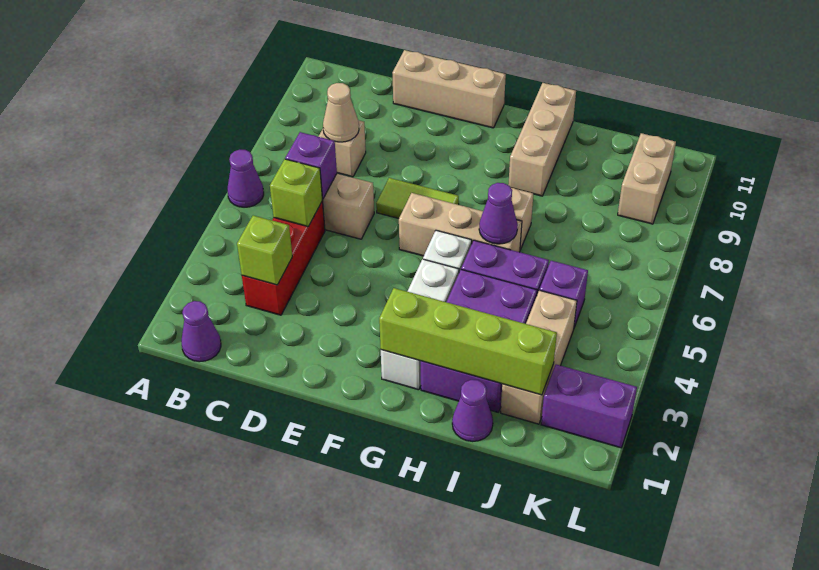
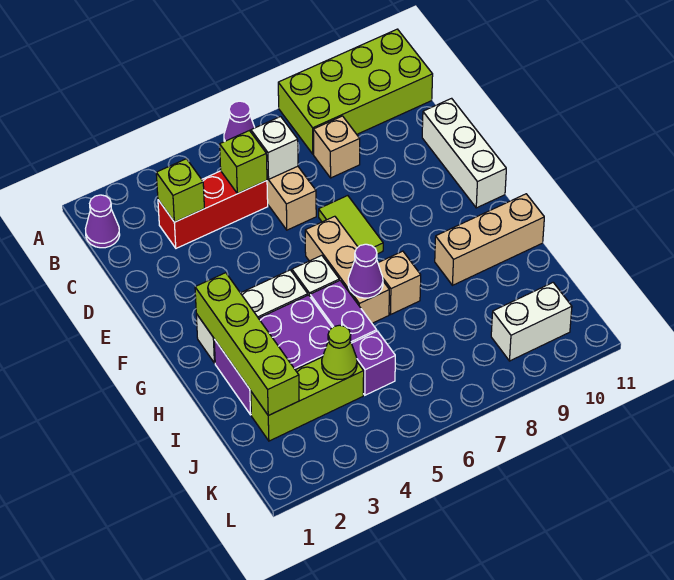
none -> lime brick A8:B11 level 1
purple brick C6 level 2 -> white brick C6 level 2
tan cone C8 level 2 -> none
tan brick D11:F11 level 1 -> white brick D11:F11 level 1
purple cone I1 level 1 -> none
tan brick J2:J4 level 1 -> lime brick J2:J4 level 1
none -> lime cone J4 level 2
purple brick K2:L2 level 1 -> none
tan brick K9:K10 level 1 -> white brick K9:K10 level 1

